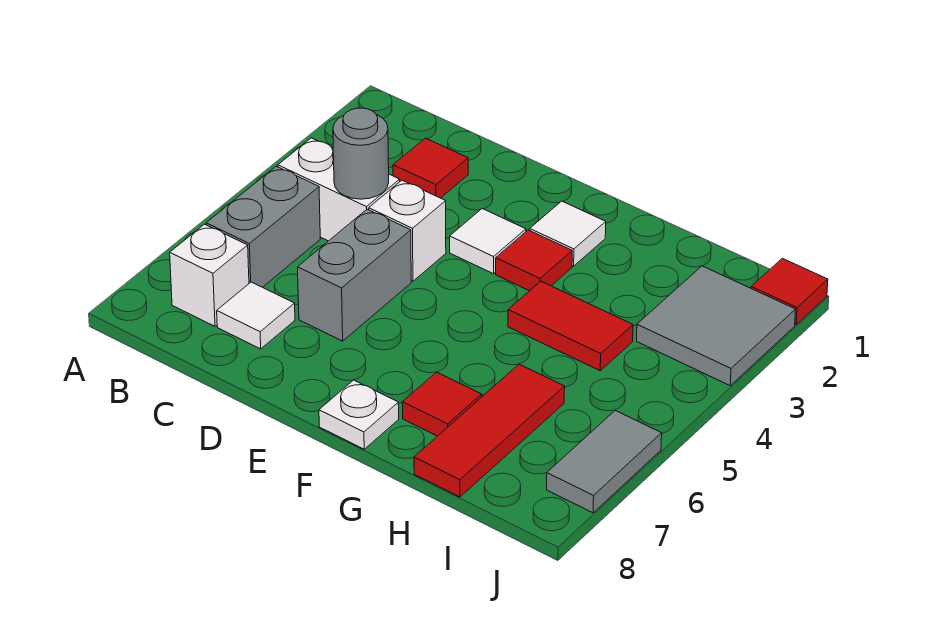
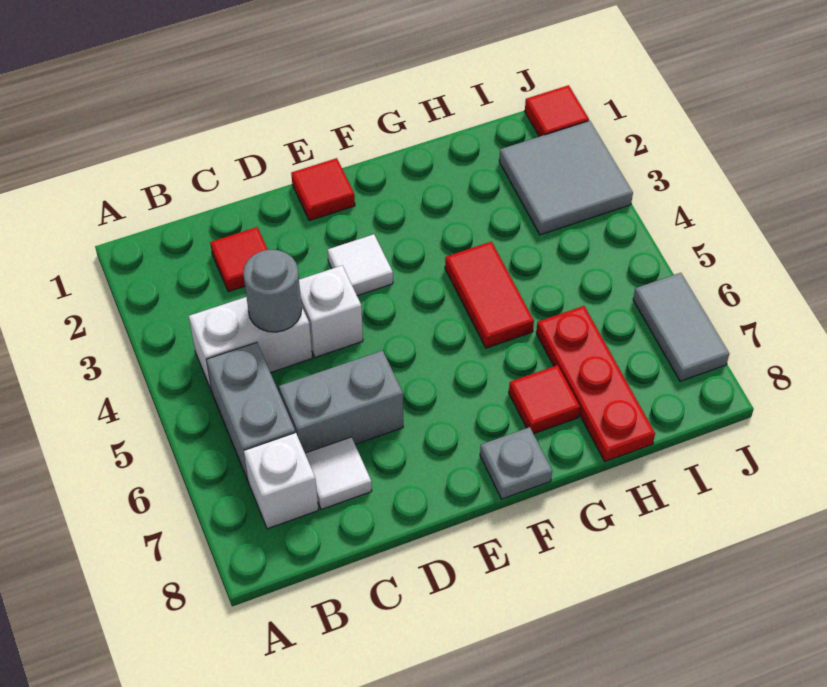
grey brick D5:D6 level 1 -> grey brick C6:D6 level 1
white tile F2 level 1 -> none
red tile F3 level 1 -> red tile E1 level 1
white plate F8 level 1 -> grey plate F8 level 1
red tile G4:H4 level 1 -> red tile G4:G5 level 1
red tile H6:H8 level 1 -> red plate H6:H8 level 1

